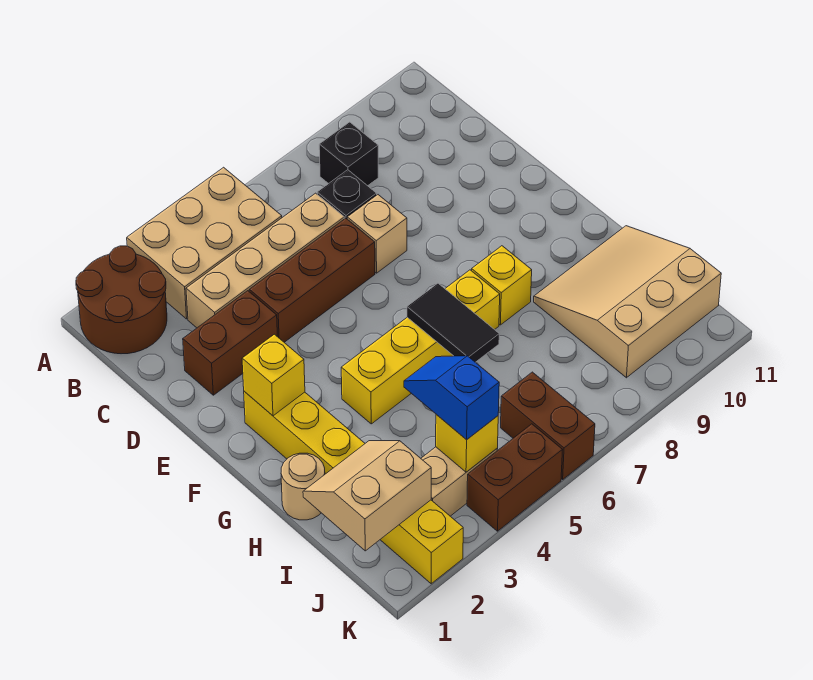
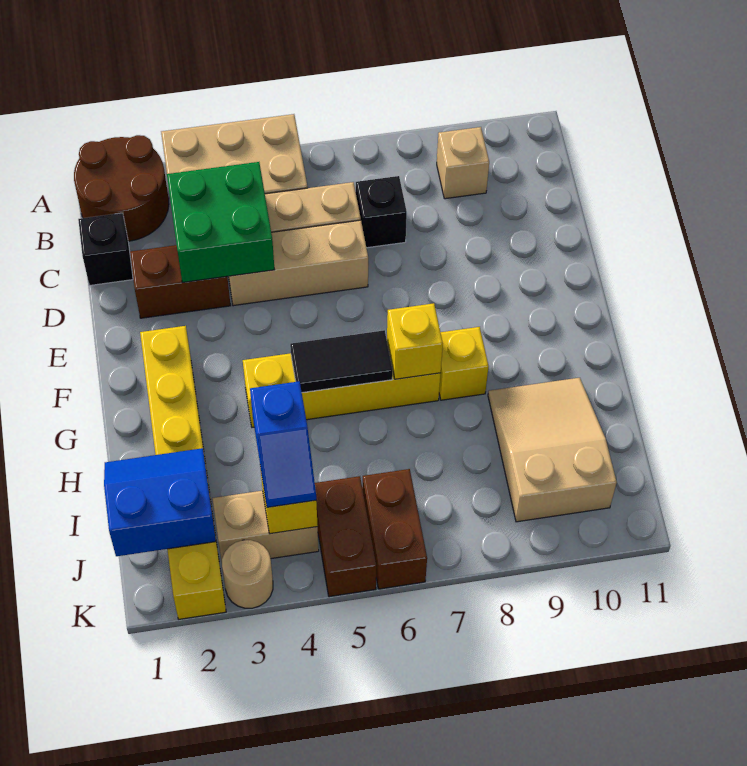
black brick B8 level 1 -> black brick C1 level 1
none -> green brick C3:D4 level 2
brown brick D4:D6 level 1 -> tan brick D4:D6 level 1
tan brick D7 level 1 -> tan brick B9 level 1
yellow brick F2 level 2 -> yellow brick G7 level 2
black tile G6:H6 level 2 -> black tile G5:G6 level 2
tan round brick H1 level 1 -> tan round brick K3 level 1
tan slope H9:J11 level 1 top J -> tan slope H9:J10 level 1 top J
tan slope I1:J2 level 2 top J -> blue slope I1:J2 level 2 top J
blue slope I4:J4 level 3 top J -> blue slope I4:J4 level 3 top I
brown brick K4:K5 level 1 -> brown brick J5:K5 level 1

